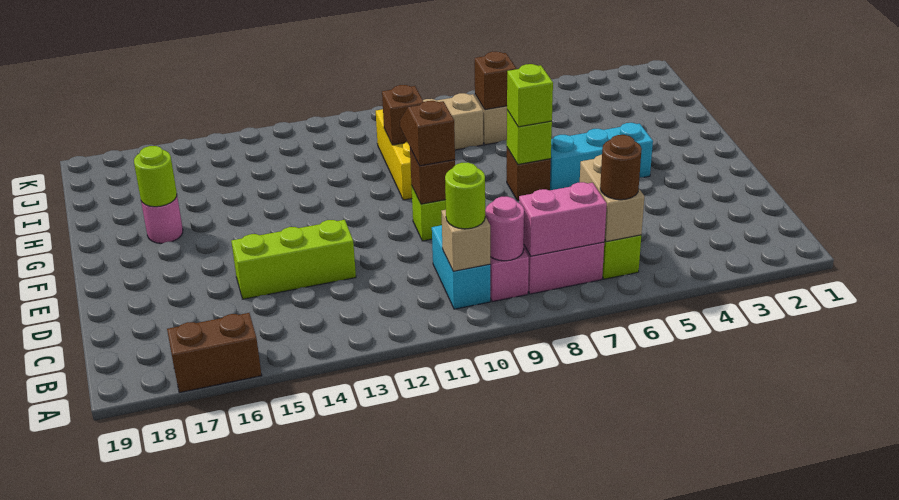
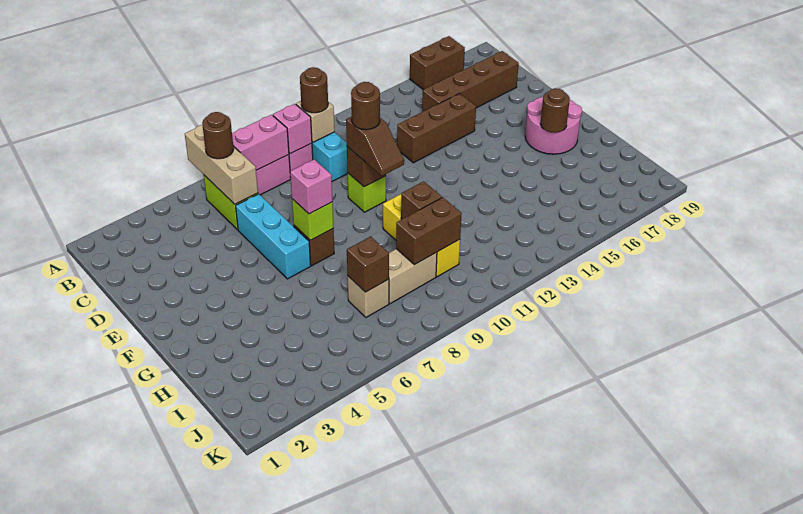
tan brick B6:C6 level 2 -> tan brick A6:C6 level 2
pink round brick B9 level 2 -> pink brick B9 level 2
lime round brick B10 level 3 -> brown round brick B10 level 3
none -> brown brick C15:C18 level 1
lime brick D13:D15 level 1 -> brown brick D13:D15 level 1
none -> brown round brick E10 level 4
cyan brick F4:F6 level 1 -> cyan brick D6:F6 level 1
lime brick F7 level 3 -> pink brick F7 level 3
pink round brick G17 level 1 -> pink round brick F17:G18 level 1
lime round brick G17 level 2 -> brown round brick G17 level 2
none -> brown brick I9:I10 level 2

